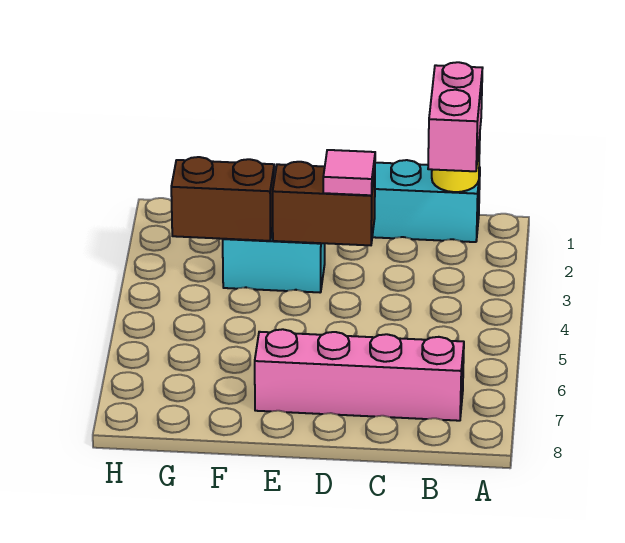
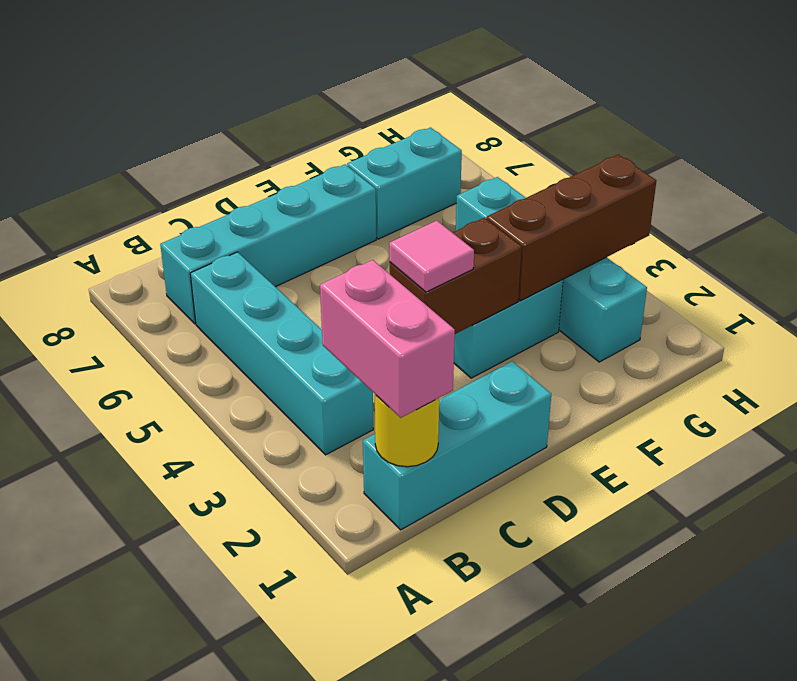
none -> cyan brick B3:B6 level 1
pink brick B7:E7 level 1 -> cyan brick B7:E7 level 1
brown brick F3:G3 level 2 -> brown brick F3:H3 level 2
none -> cyan brick F7:G7 level 1
none -> cyan brick G2:G5 level 1

